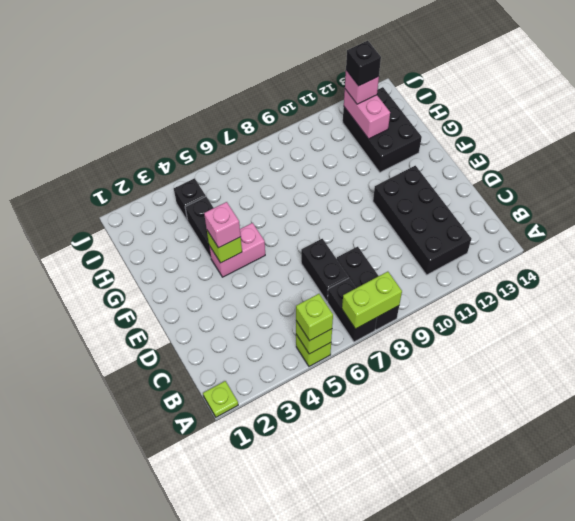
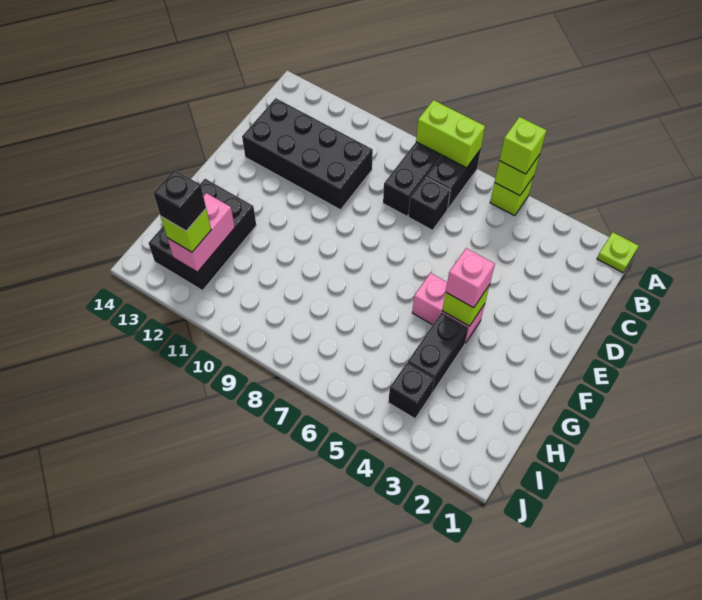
black brick B11:E12 level 1 -> black brick C10:D13 level 1
black brick C7:D7 level 1 -> black brick C7 level 1
pink brick I12 level 3 -> lime brick I12 level 3

